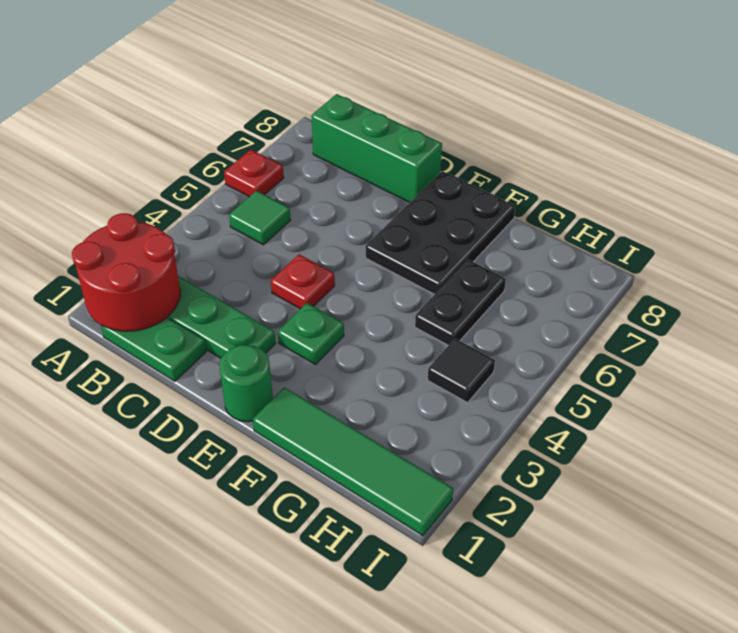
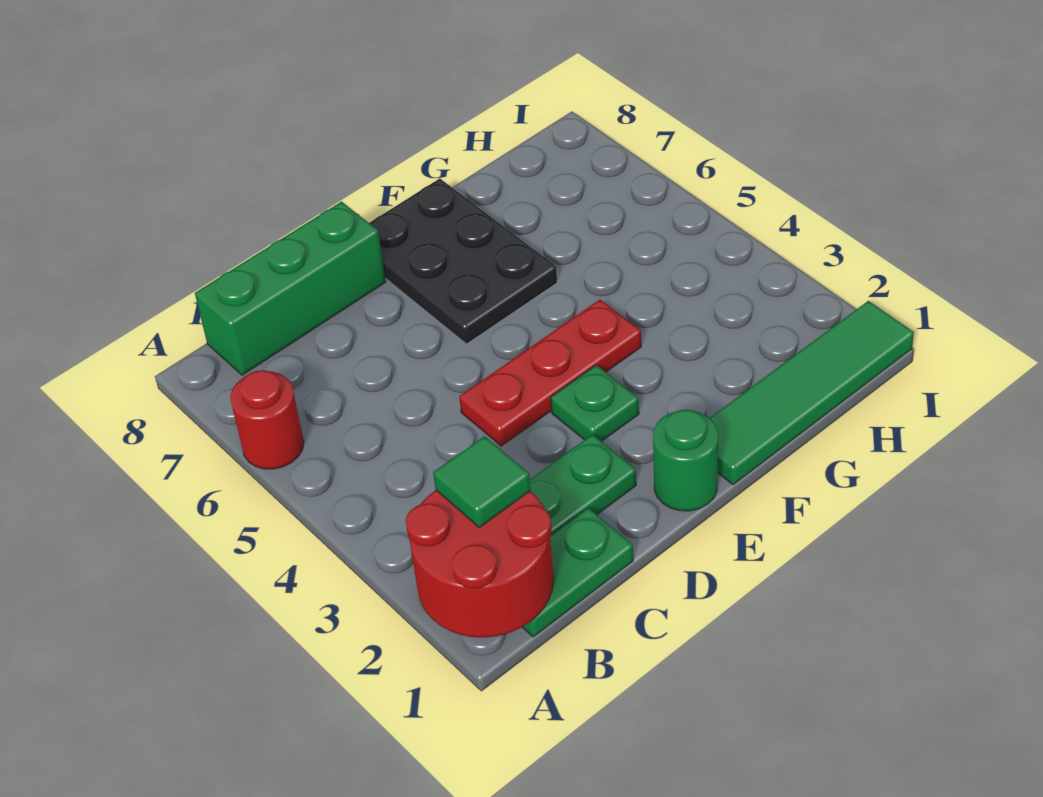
red plate A6 level 1 -> red round brick A6 level 1
green tile B5 level 1 -> green tile B2 level 3
red plate D4 level 1 -> red plate D4:F4 level 1
black plate G5:G6 level 1 -> none
black tile H4 level 1 -> none

